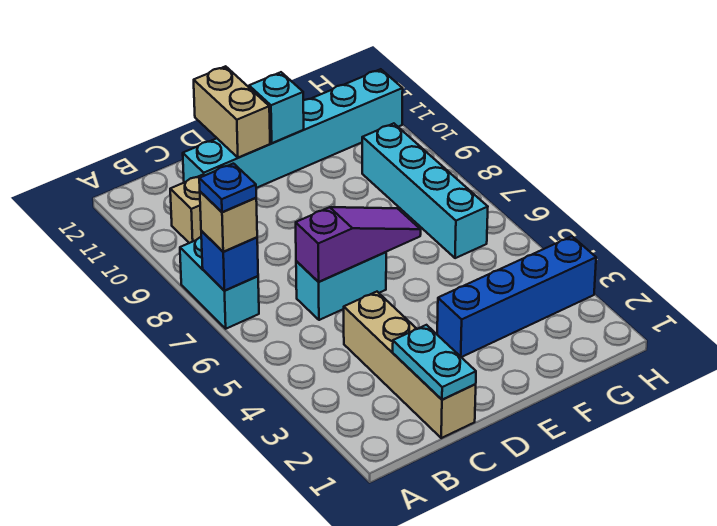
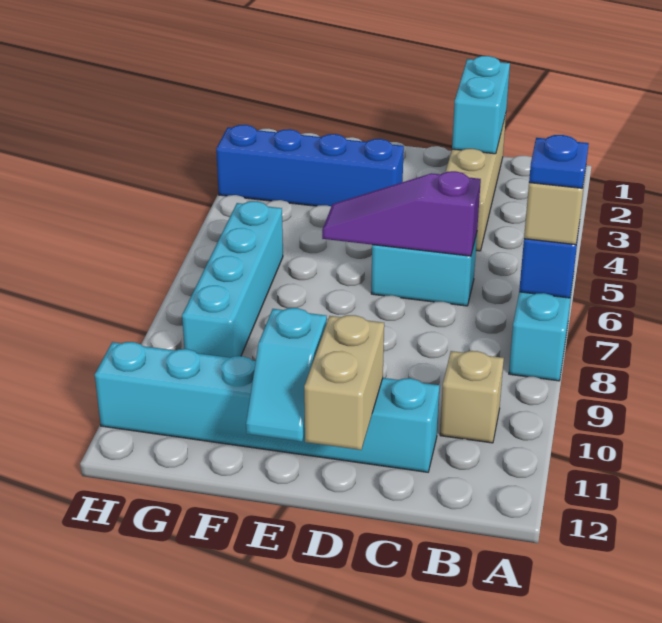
cyan plate C1:C2 level 2 -> cyan brick C1:C2 level 2

